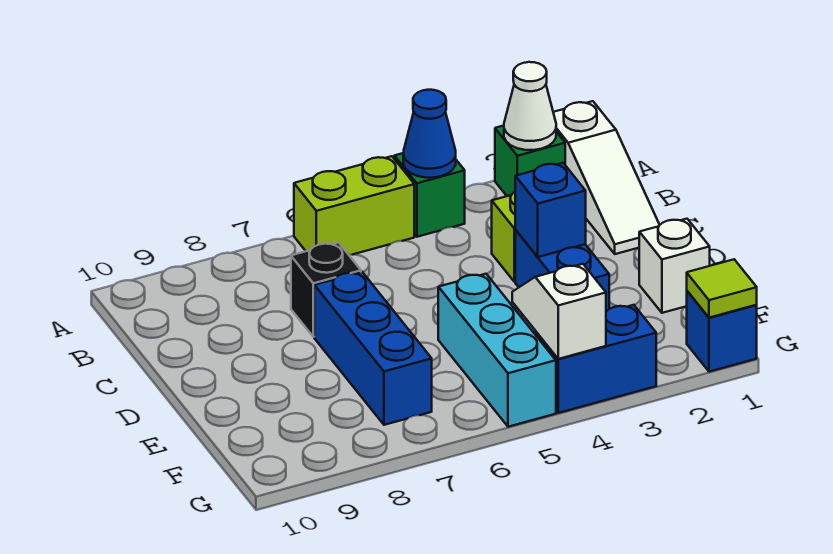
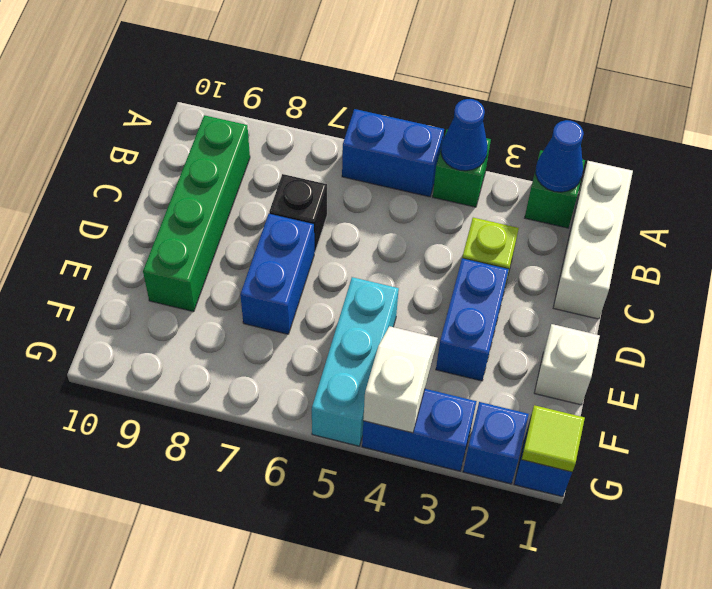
white slope A1:C1 level 1 top A -> white brick A1:C1 level 1
white cone A2 level 2 -> blue cone A2 level 2
lime brick A5:A6 level 1 -> blue brick A5:A6 level 1
none -> green brick B9:E9 level 1
blue brick D3 level 2 -> blue brick G2 level 1
blue brick D7:F7 level 1 -> blue brick D7:E7 level 1

